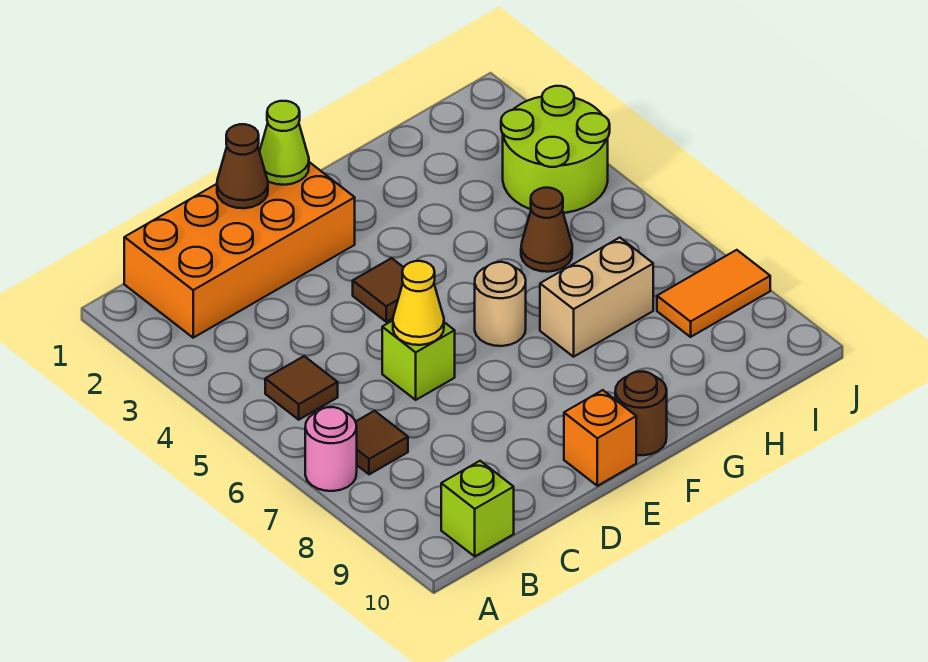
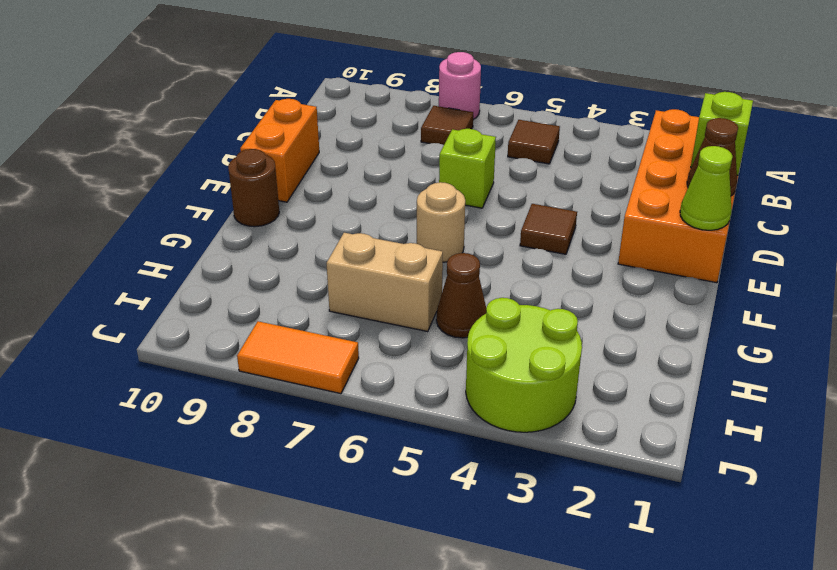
lime brick B10 level 1 -> lime brick C1 level 2
yellow cone D6 level 2 -> none
orange brick E10 level 1 -> orange brick D10:E10 level 1
tan brick G7:H7 level 1 -> tan brick H6:H7 level 1
orange tile I8:J8 level 1 -> orange tile J7:J8 level 1

